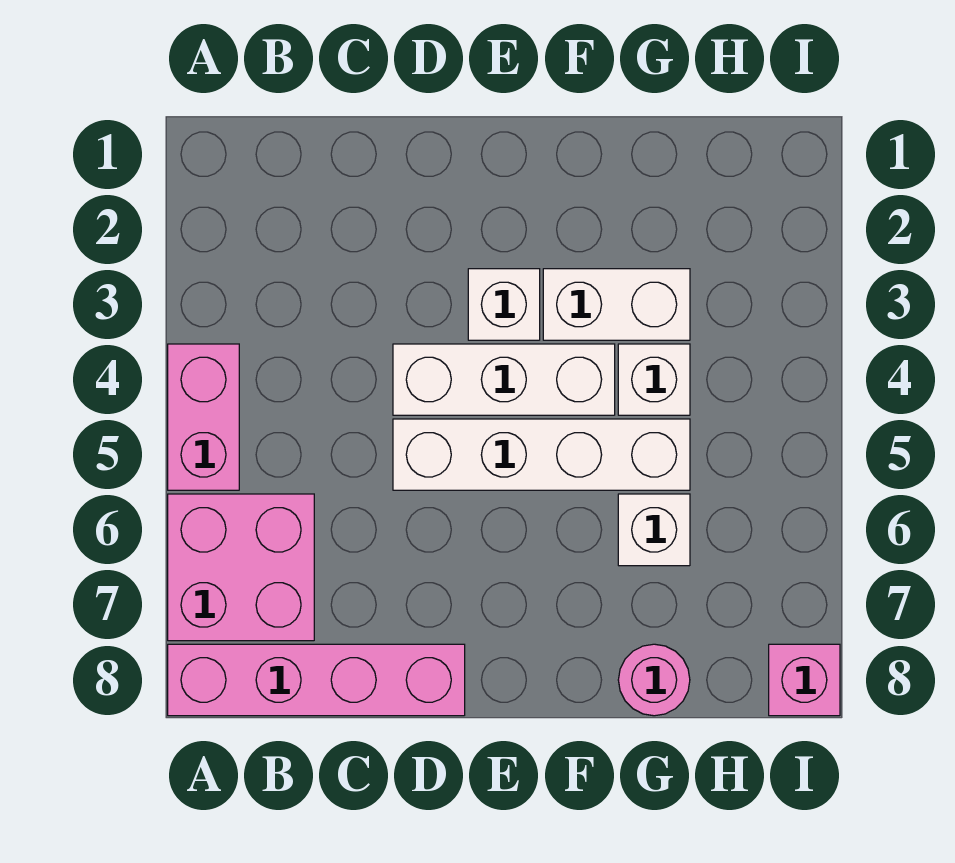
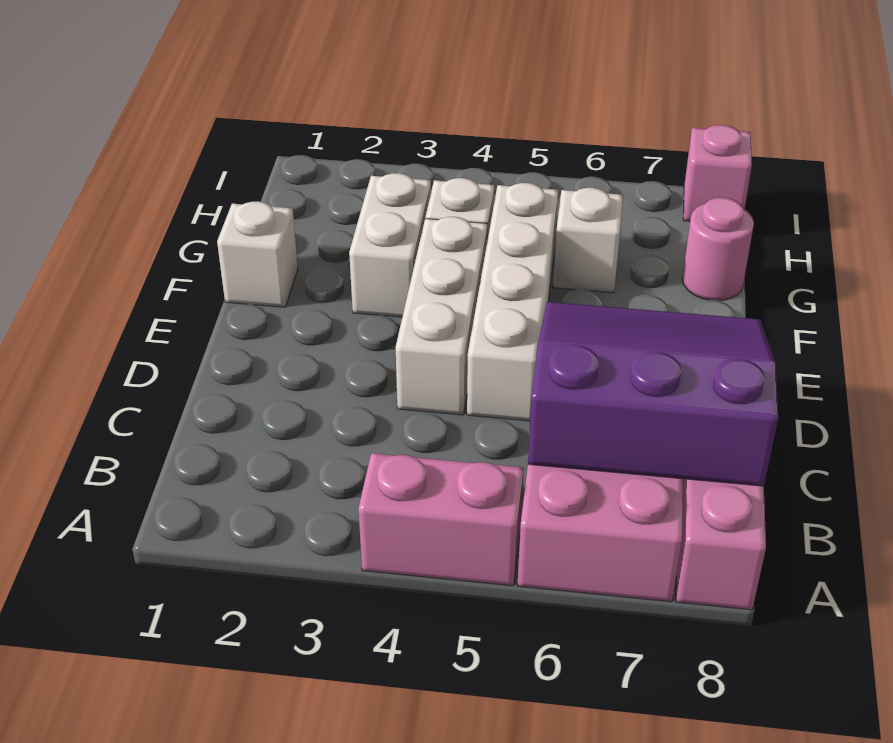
none -> purple slope B6:D8 level 2 top B
white brick E3 level 1 -> white brick F1 level 1

